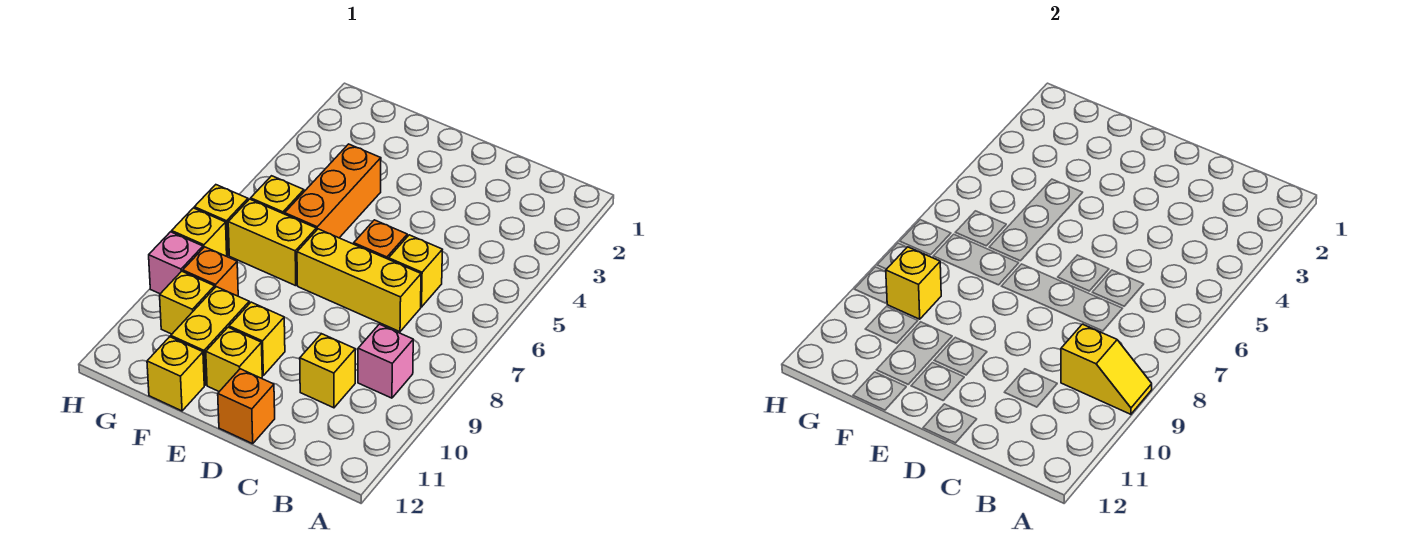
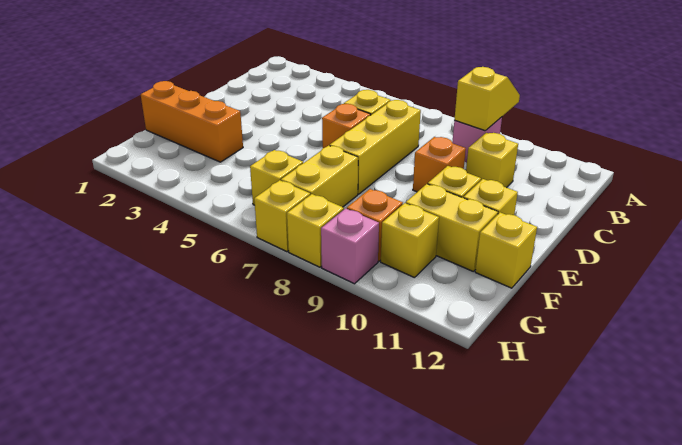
orange brick D12 level 1 -> orange brick D9 level 1
orange brick F4:F6 level 1 -> orange brick F1:F3 level 1
yellow brick G9 level 2 -> none

